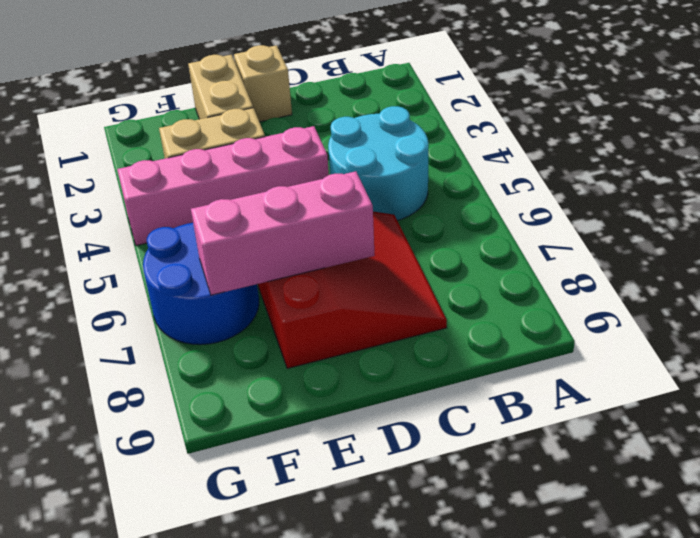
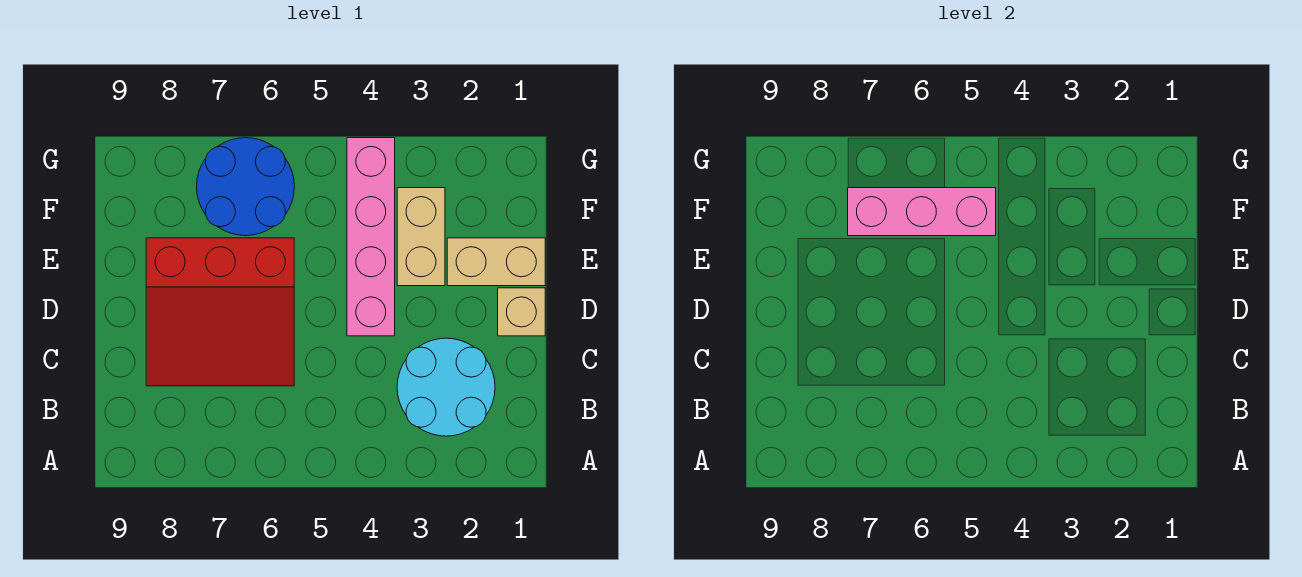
cyan round brick B4:C5 level 1 -> cyan round brick B2:C3 level 1
pink brick D7:F7 level 2 -> pink brick F5:F7 level 2

